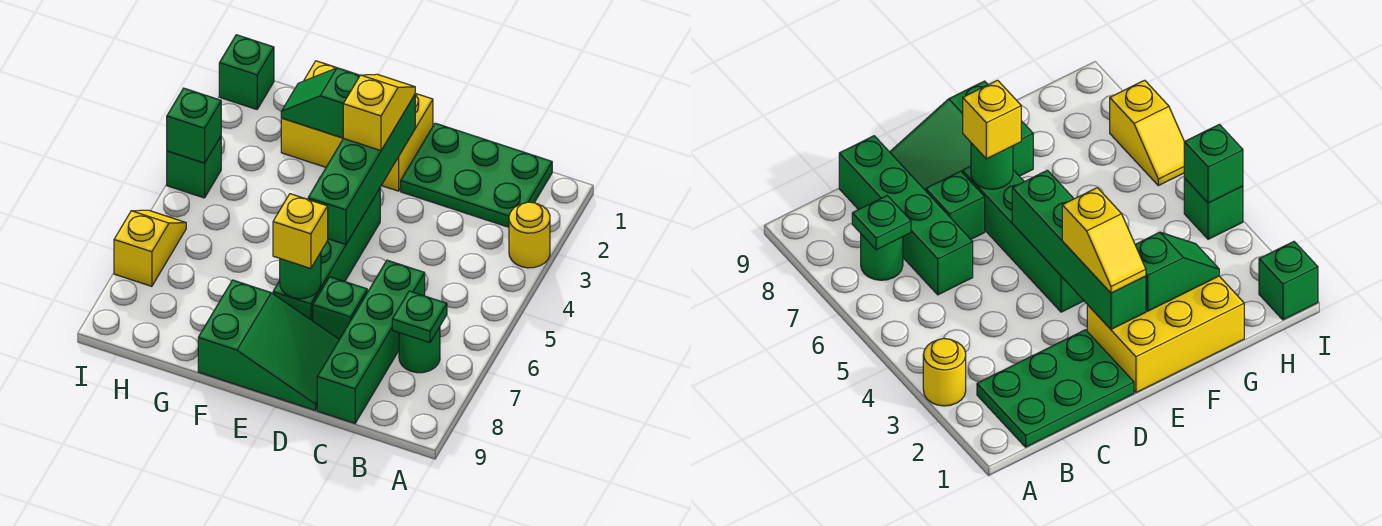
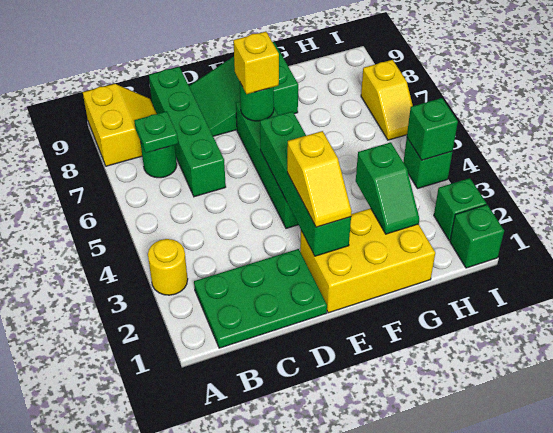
none -> yellow slope A8:B9 level 1 top A
green brick D7 level 1 -> green brick I2 level 1
green slope F2:G2 level 2 top F -> green slope G2:G3 level 2 top 3

